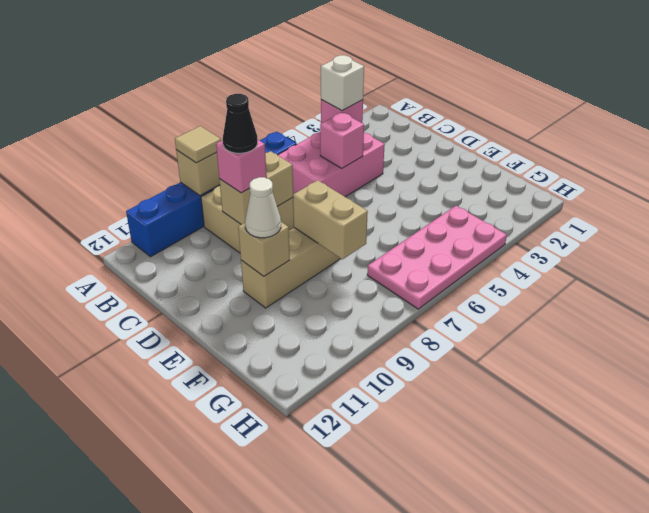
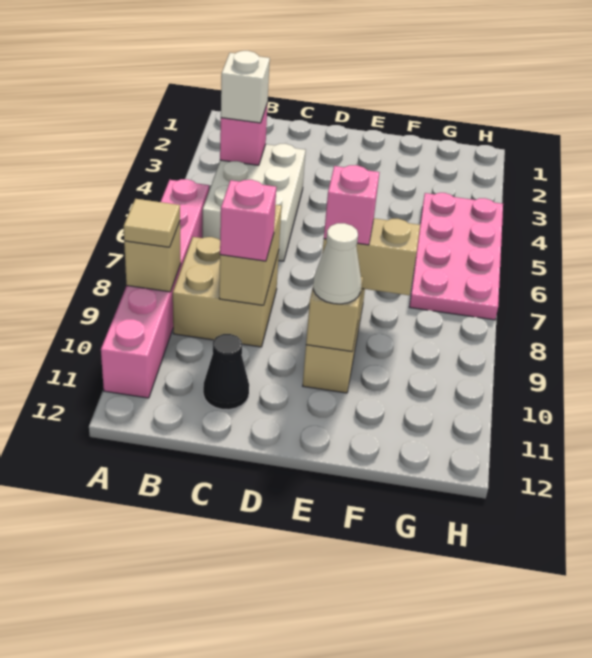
blue brick A6:A11 level 1 -> pink brick A6:A11 level 1
pink brick B4:C6 level 1 -> white brick B4:C6 level 1
pink brick C5 level 2 -> pink brick E8 level 3
black cone C9 level 4 -> black cone C11 level 1

